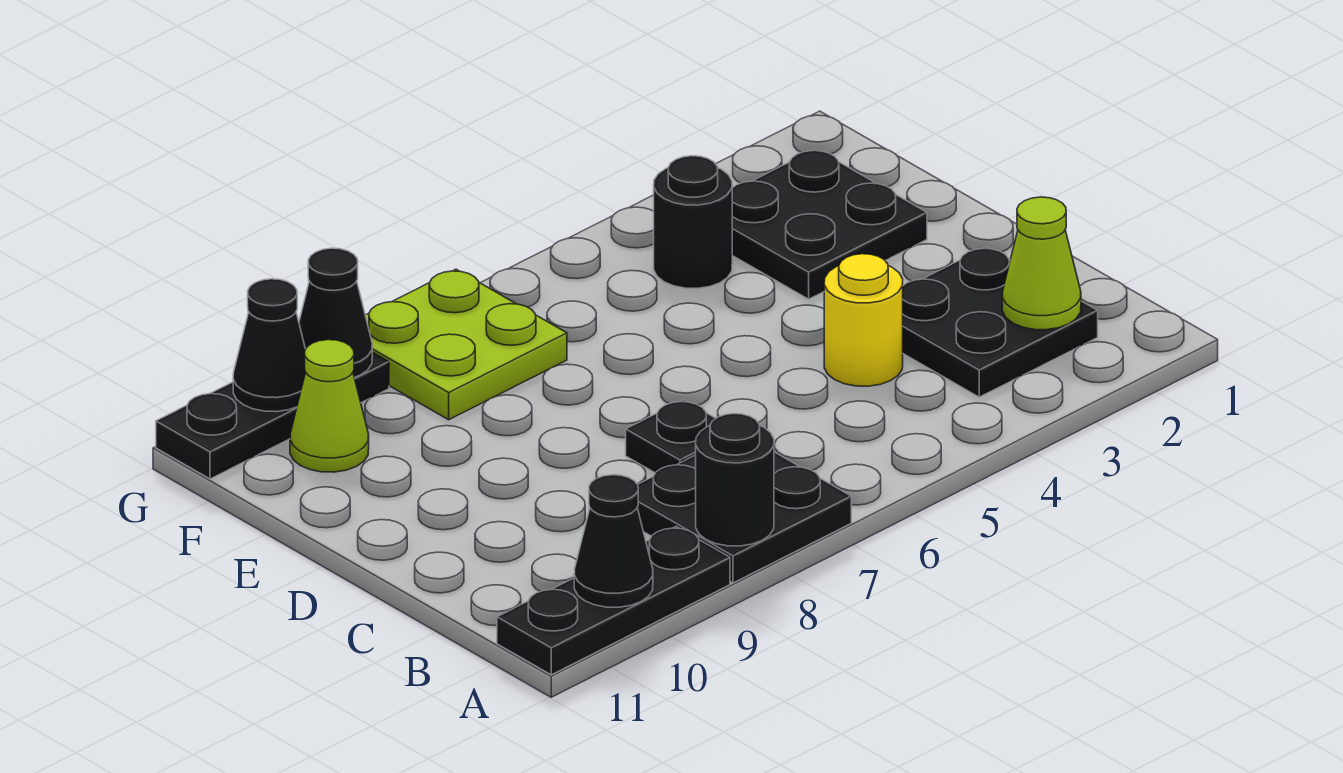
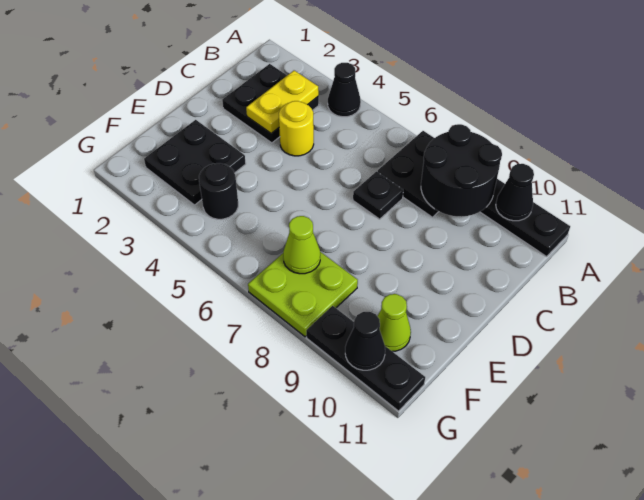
black round brick A8 level 2 -> black round brick A8:B9 level 2
lime cone B2 level 2 -> lime cone F7 level 2
none -> yellow plate B3:C3 level 2
black cone G9 level 2 -> black cone A4 level 1

